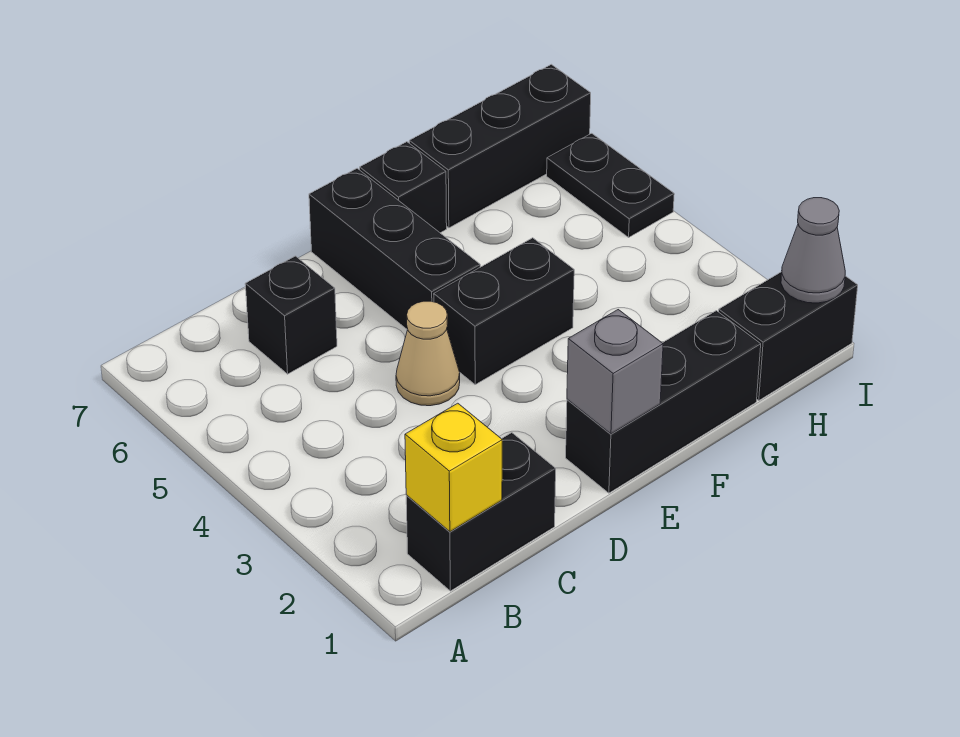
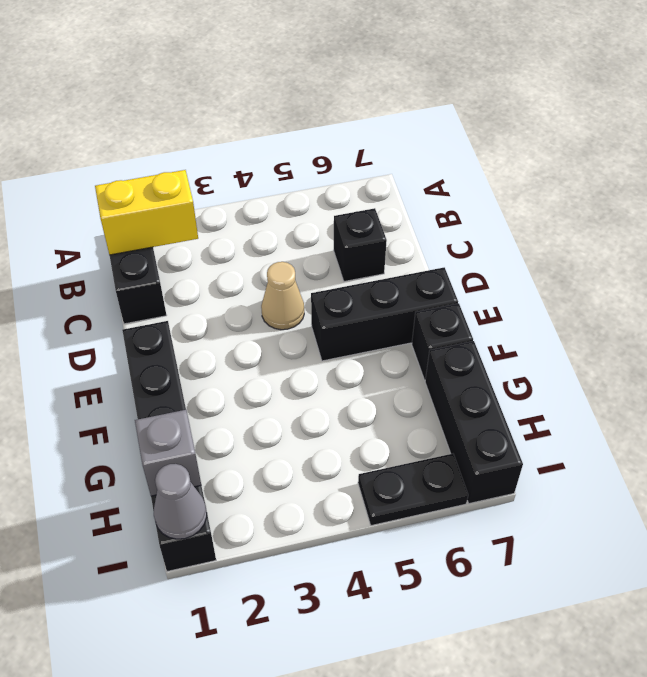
yellow brick B1 level 2 -> yellow brick B1:B2 level 2
grey brick E1 level 2 -> grey brick H1 level 2
black brick E4:F4 level 1 -> none

